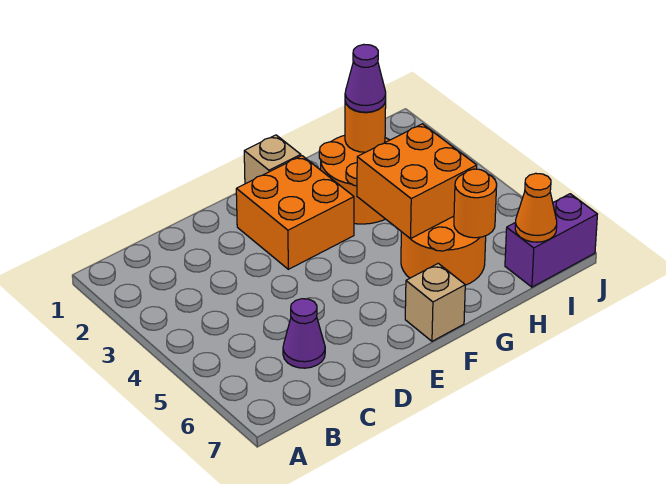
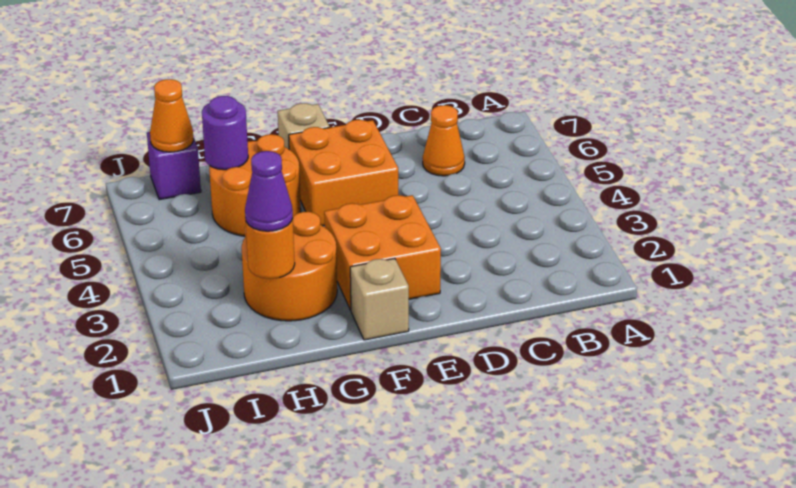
purple cone C6 level 1 -> orange cone C6 level 1
orange brick G4:H5 level 2 -> orange brick E5:F6 level 1
orange round brick H6 level 2 -> purple round brick H6 level 2
purple brick I7:J7 level 1 -> purple brick I7 level 1

